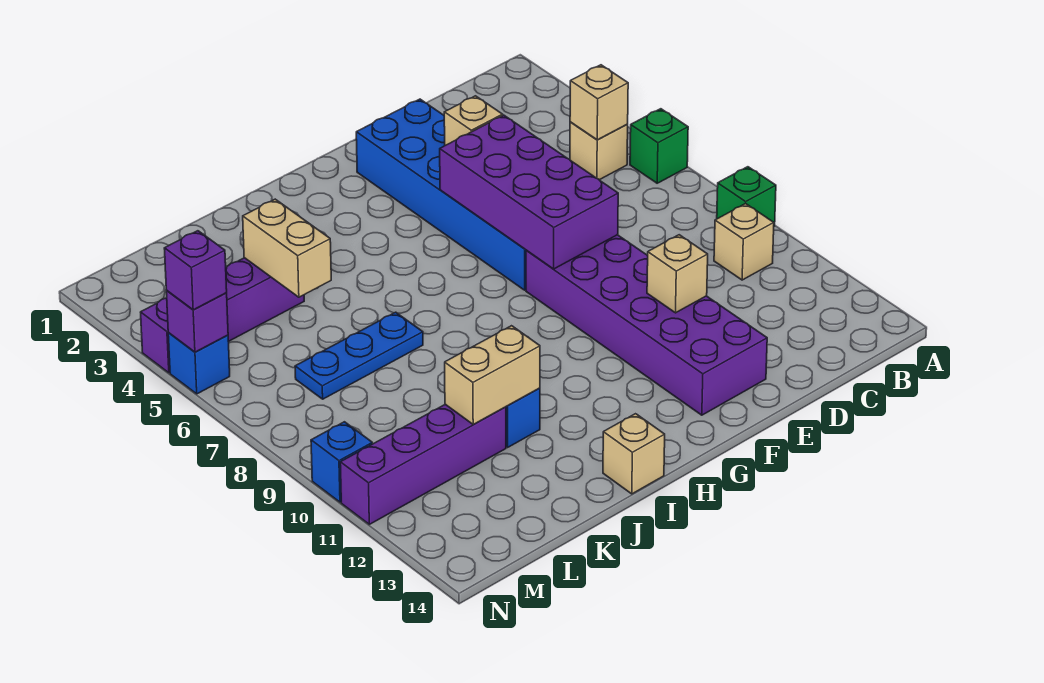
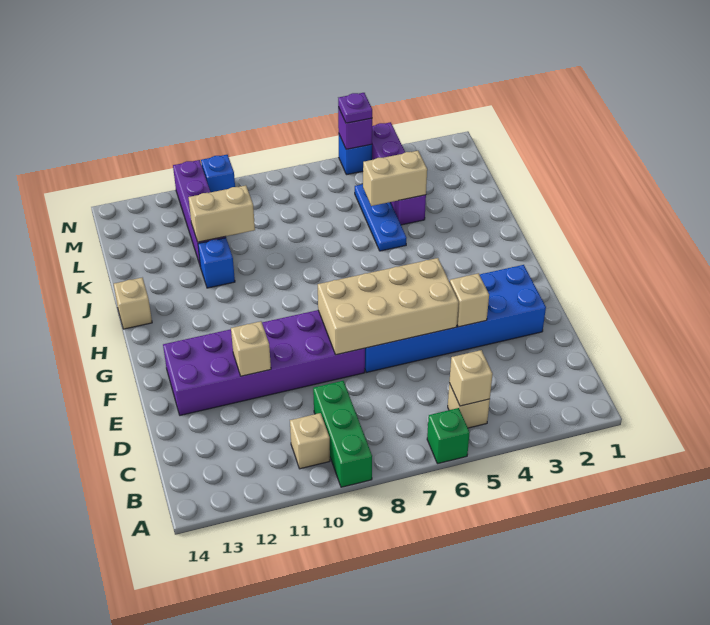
green brick A9 level 1 -> green brick A9:C9 level 1
purple brick E5:F8 level 2 -> tan brick E5:F8 level 2
blue plate J7:L7 level 1 -> blue plate J5:L5 level 1
tan brick J11:K11 level 2 -> tan brick K10:K11 level 2
purple brick N5 level 3 -> purple plate N5 level 3

